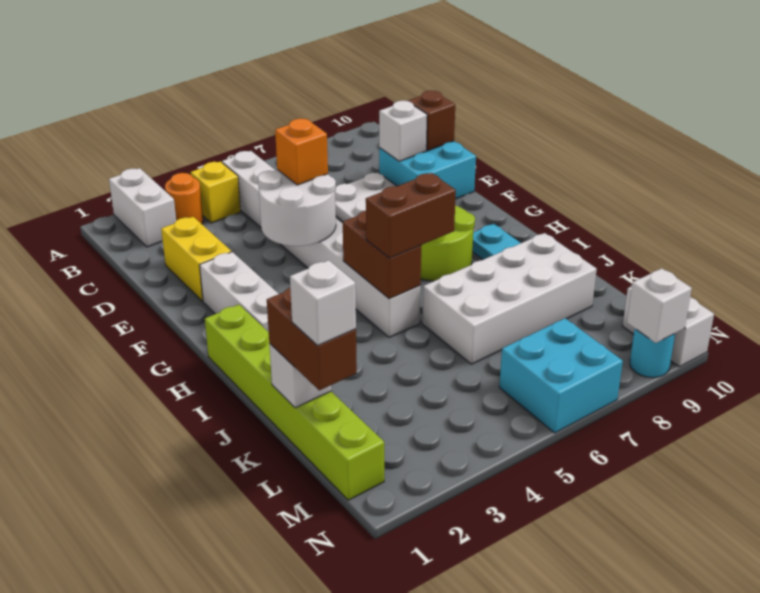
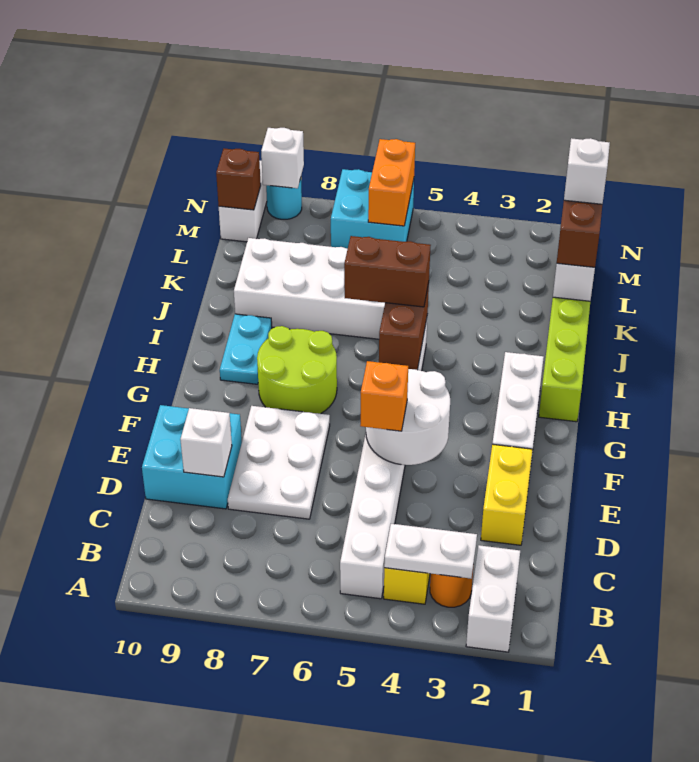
none -> white plate B3:B4 level 2
brown brick D10 level 2 -> brown brick M10 level 2
none -> orange brick M6:N6 level 2

